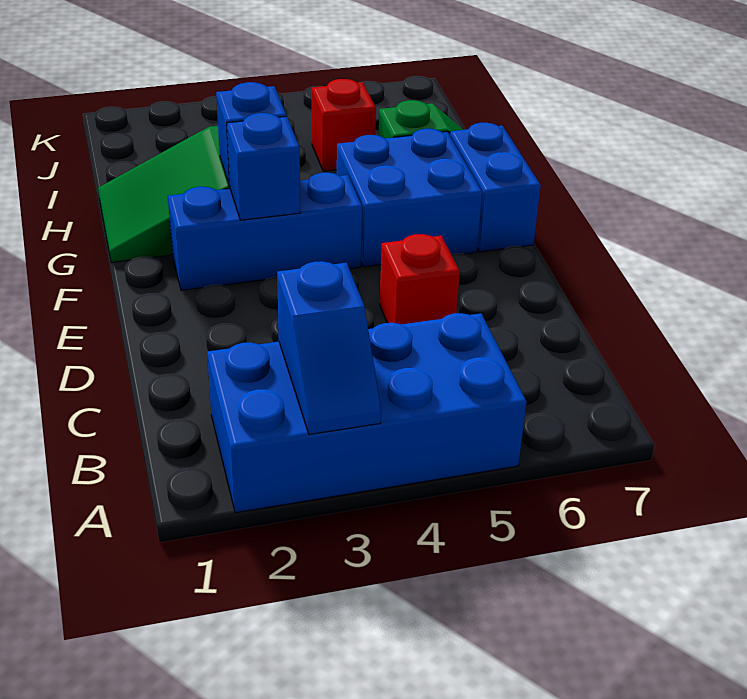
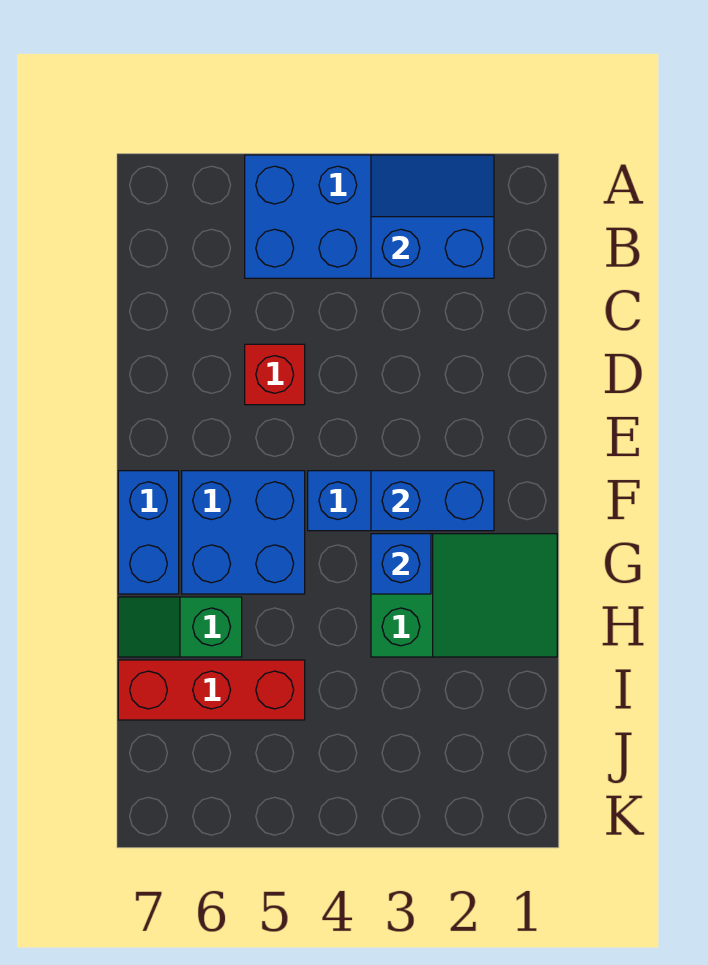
blue slope A3:B3 level 2 top B -> blue slope A2:B3 level 2 top B
blue brick F3 level 2 -> blue brick F2:F3 level 2
red brick I5 level 1 -> red brick I5:I7 level 1

